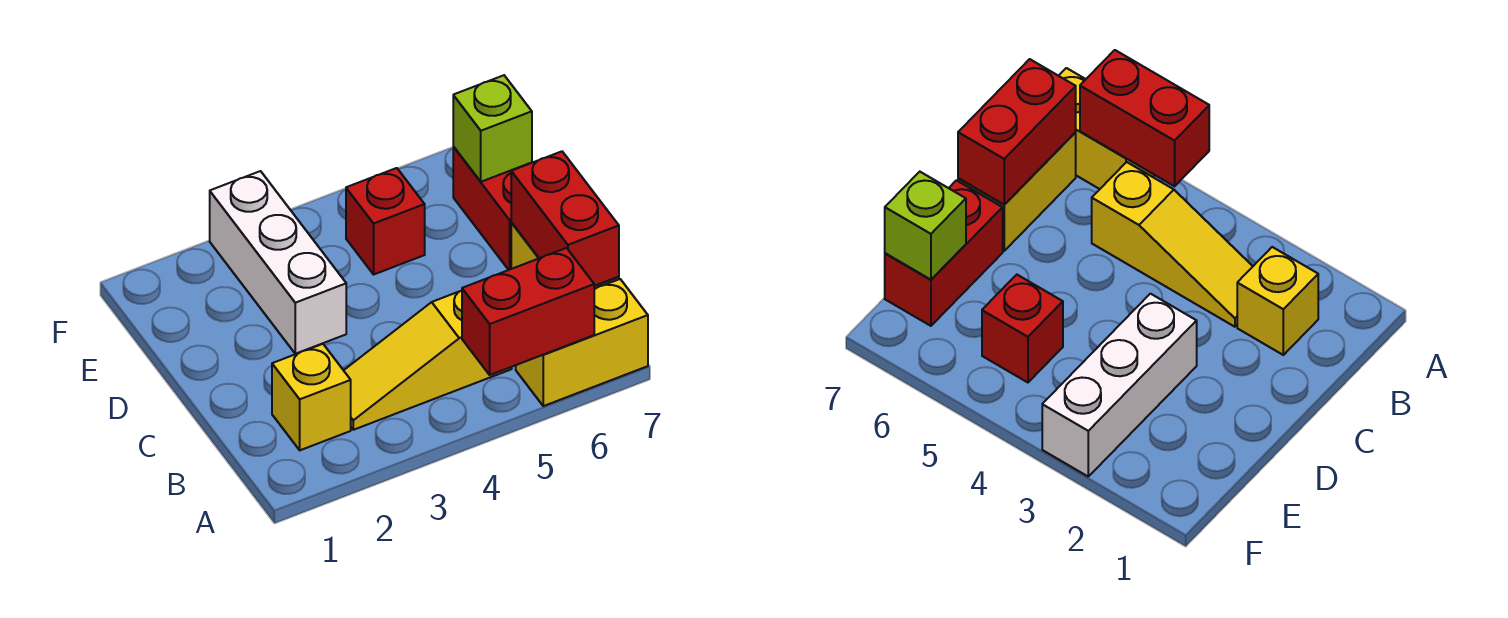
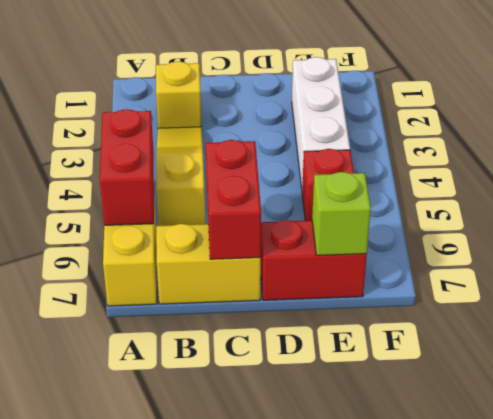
red brick B7:C7 level 2 -> red brick C6:C7 level 2
white brick D3:F3 level 1 -> white brick E2:E4 level 1

